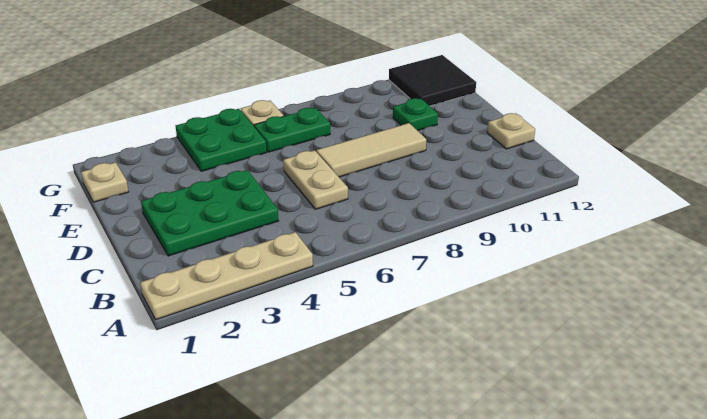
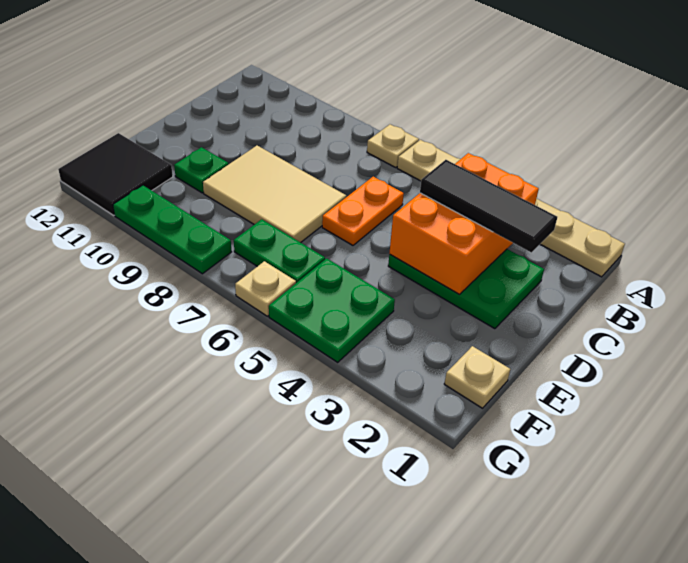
tan plate A1:A4 level 1 -> tan plate A1:A6 level 1
none -> orange brick B3:D4 level 2
none -> black tile C2:C4 level 3
tan plate C6:D6 level 1 -> orange plate C6:D6 level 1
tan plate C12 level 1 -> tan plate A7 level 1
tan tile D7:D9 level 1 -> tan tile D7:E9 level 1
none -> green plate G8:G10 level 1

